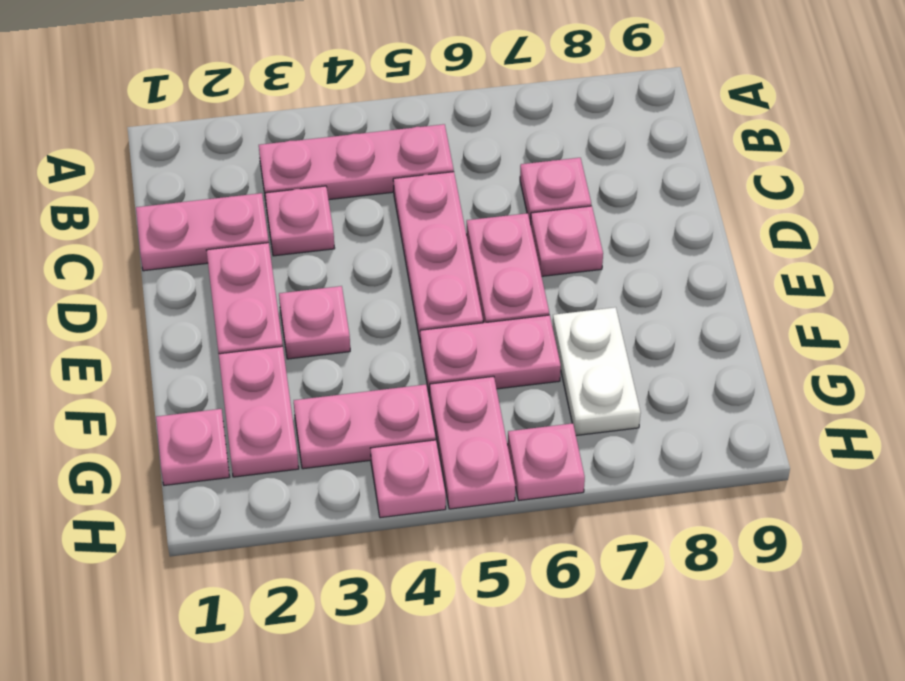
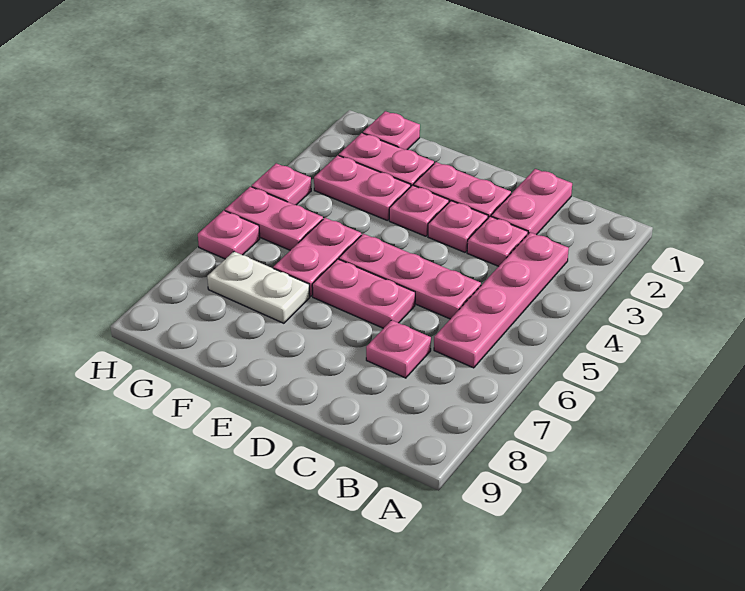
pink plate B3:B5 level 1 -> pink plate B3:B6 level 1
pink plate D7 level 1 -> pink plate D3 level 1
pink plate G3:G4 level 1 -> pink plate F3:G3 level 1

